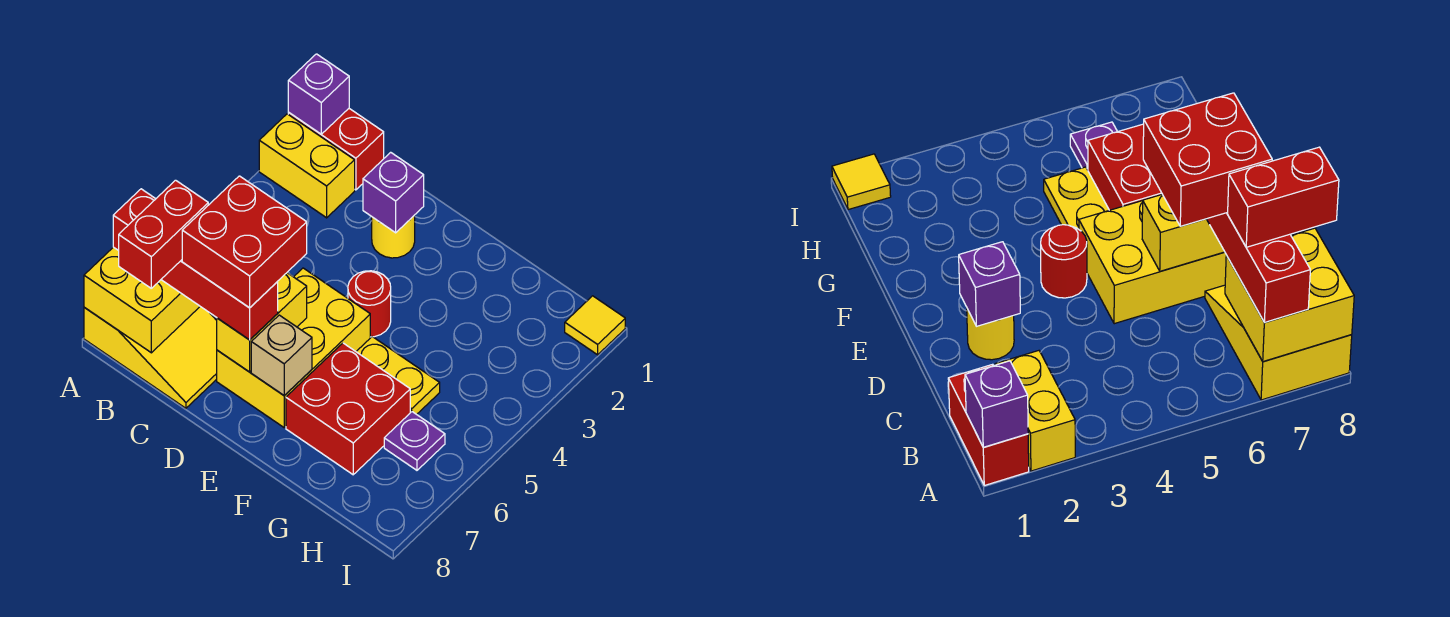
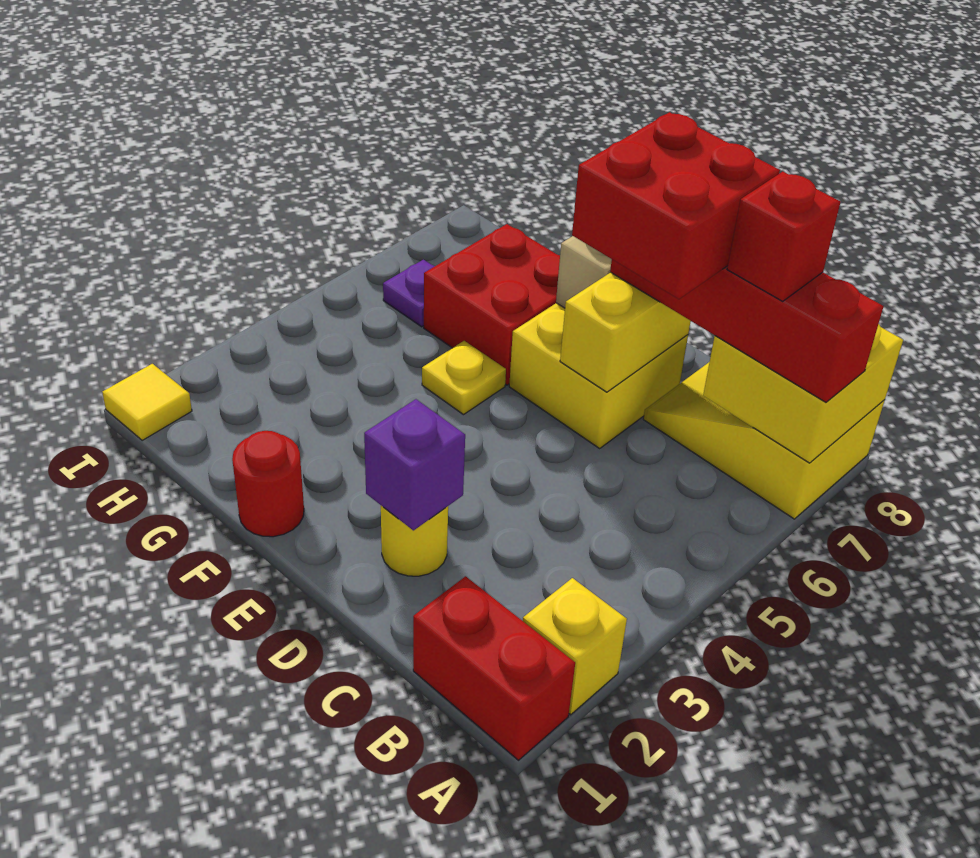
purple brick A1 level 2 -> none
yellow brick A2:B2 level 1 -> yellow brick A2 level 1
red brick B7:B8 level 4 -> red brick B7 level 4
yellow brick D5:E7 level 1 -> yellow brick D6:E7 level 1
red round brick E4 level 1 -> red round brick F1 level 1
yellow plate F5:G5 level 1 -> yellow plate F5 level 1

